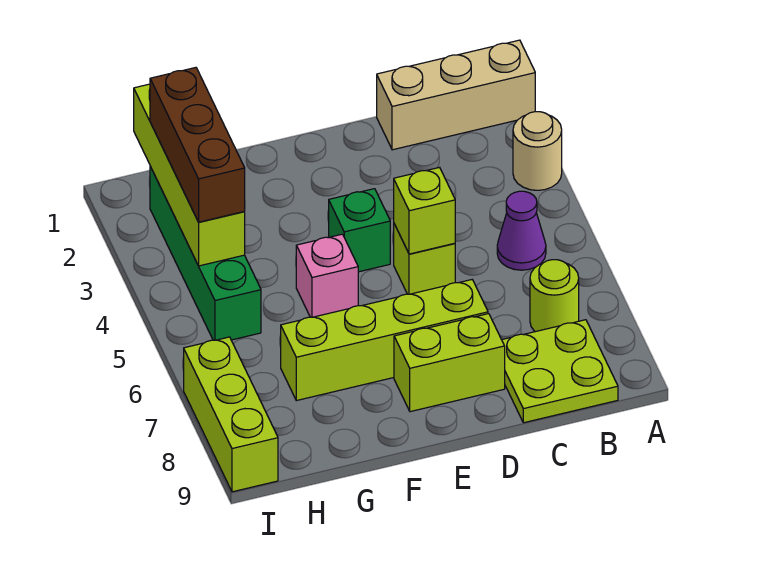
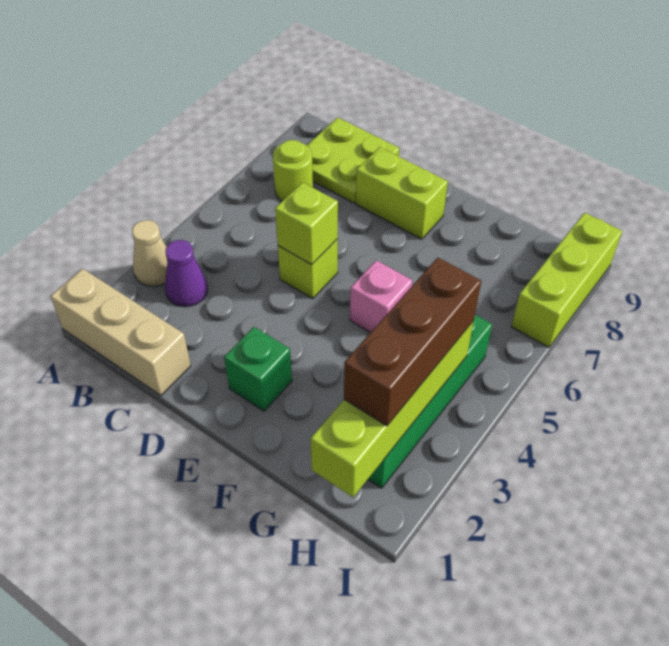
tan round brick A3 level 1 -> tan cone A3 level 1
purple cone B5 level 1 -> purple cone B3 level 1
lime brick D7:G7 level 1 -> none
green brick E4 level 1 -> green brick E2 level 1

